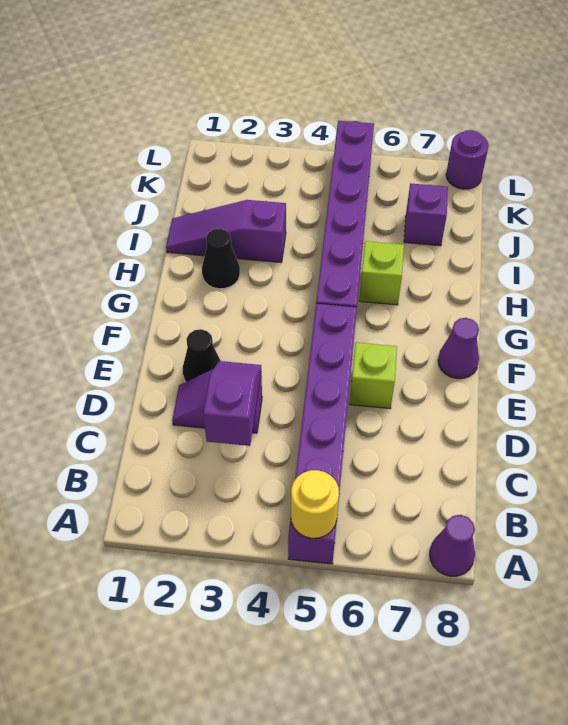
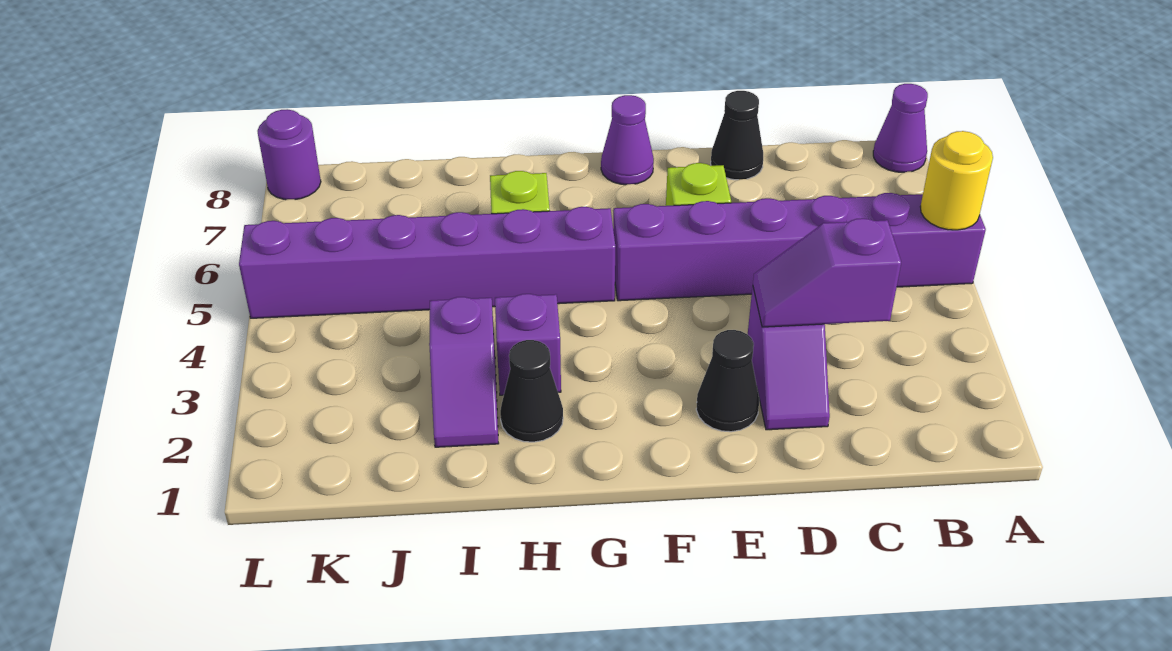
none -> black cone D8 level 1
purple slope I1:I3 level 1 top 3 -> purple slope I2:I3 level 1 top 3
purple brick J7 level 1 -> purple brick H3 level 1

